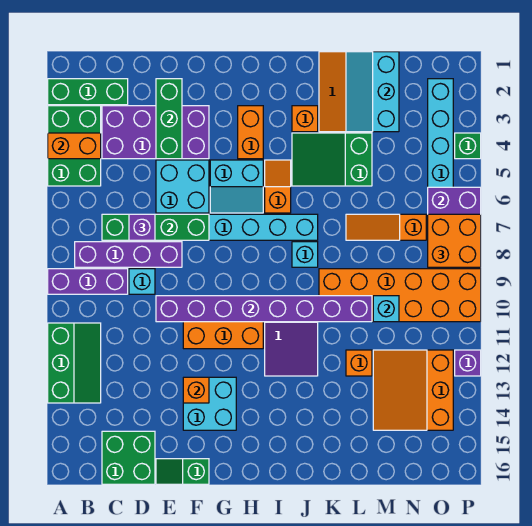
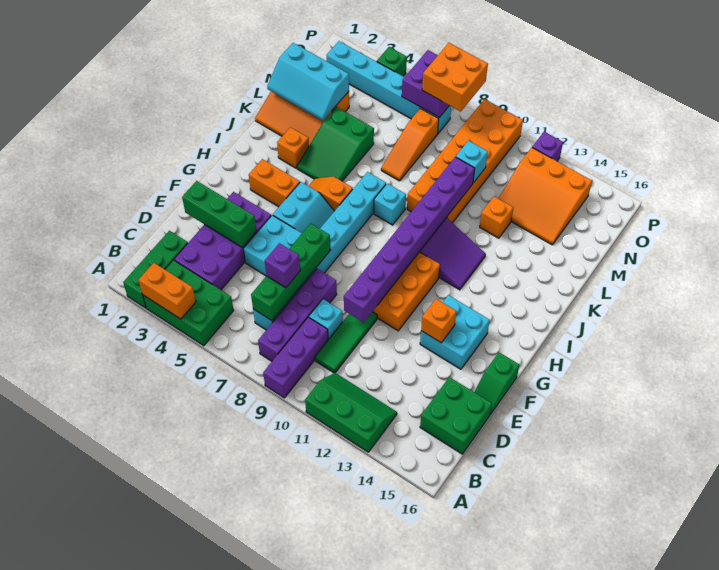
orange brick A4:B4 level 2 -> orange brick A3:A4 level 2
none -> green tile C10:E10 level 1

